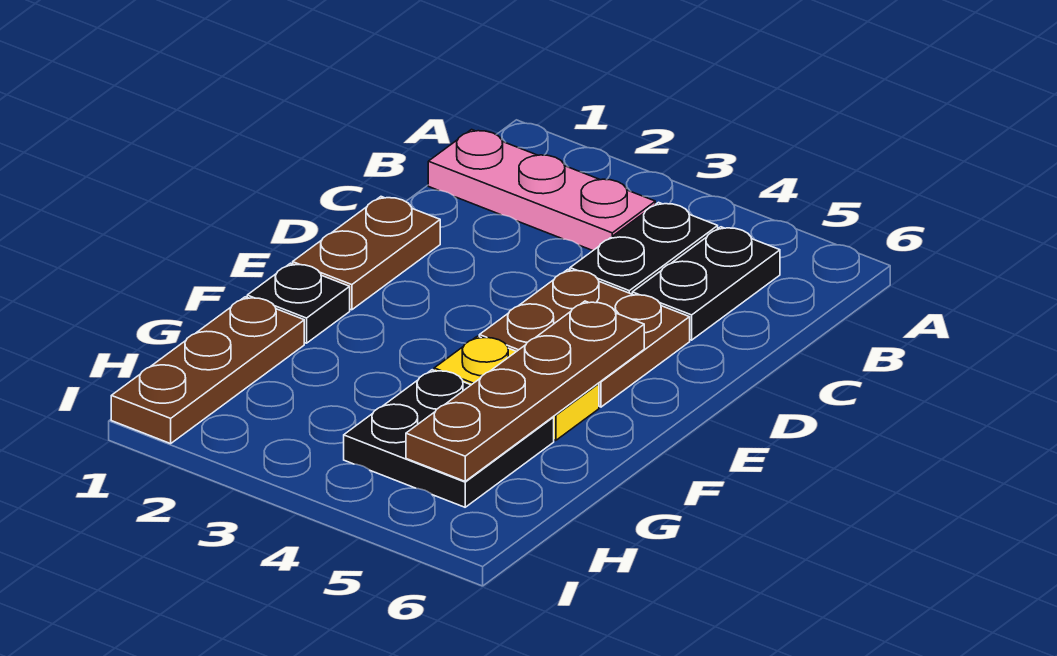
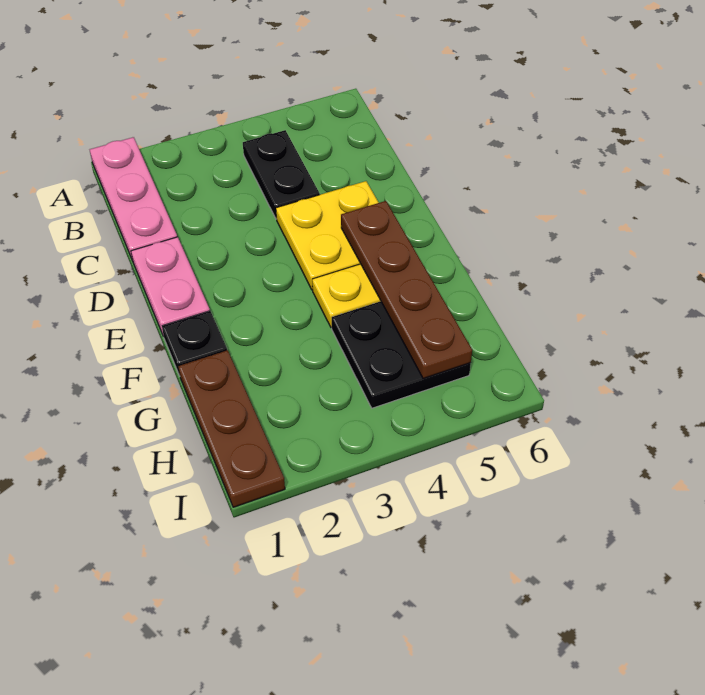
pink plate B1:B3 level 1 -> pink plate A1:C1 level 1
black plate B5:C5 level 1 -> none
brown plate D1:E1 level 1 -> pink plate D1:E1 level 1
brown plate D4:E5 level 1 -> yellow plate D4:E5 level 1

